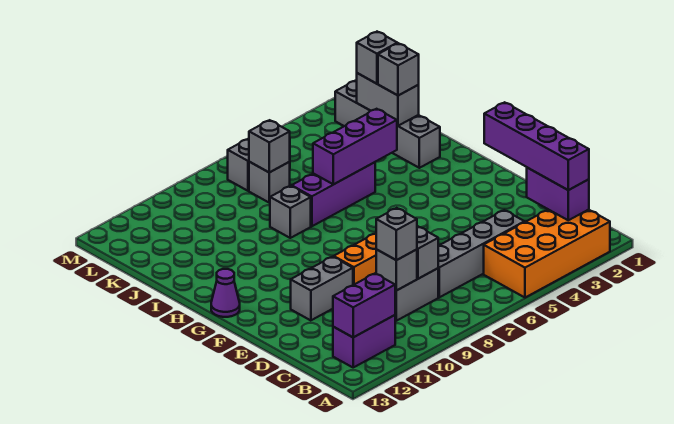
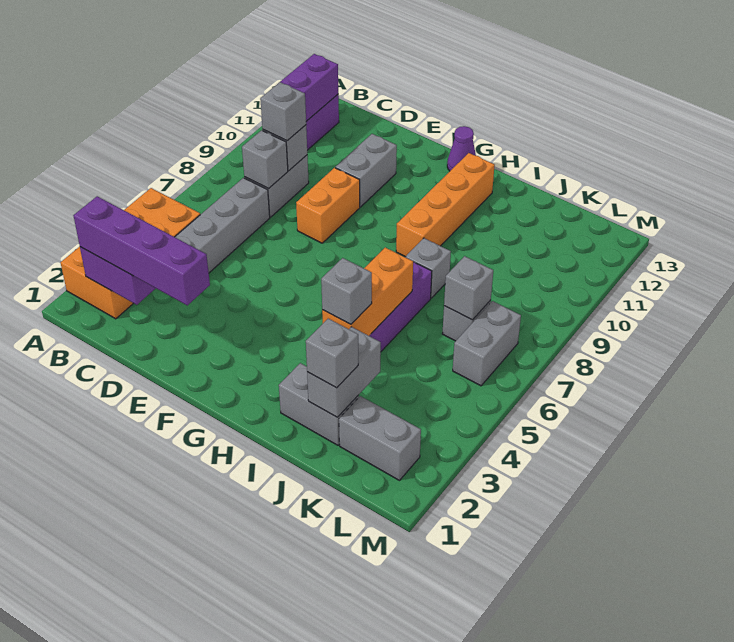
none -> orange brick H9:H12 level 1
purple brick I4:I6 level 2 -> orange brick I4:I6 level 2
grey brick J2:K2 level 2 -> grey brick J2:J3 level 2
grey brick K2 level 3 -> grey brick I4 level 3

